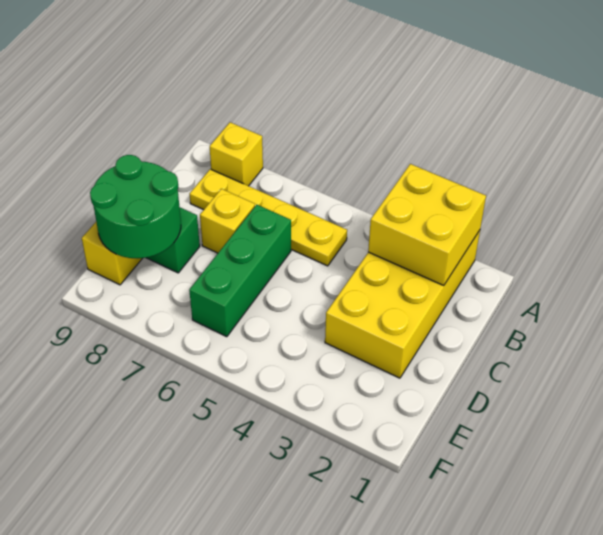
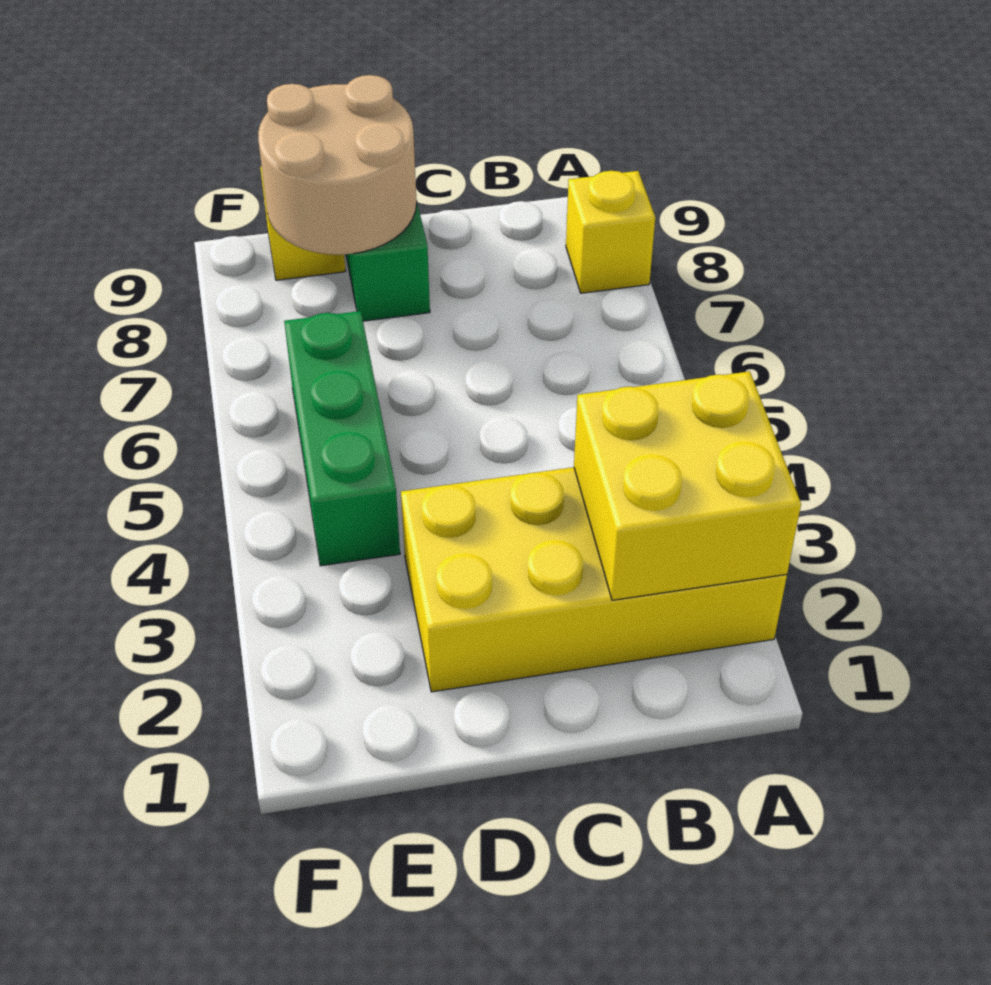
yellow plate B5:B8 level 1 -> none
green brick C6:E6 level 1 -> green brick E4:E6 level 1
yellow brick C7 level 1 -> none
green round brick D8:E9 level 2 -> tan round brick D8:E9 level 2

